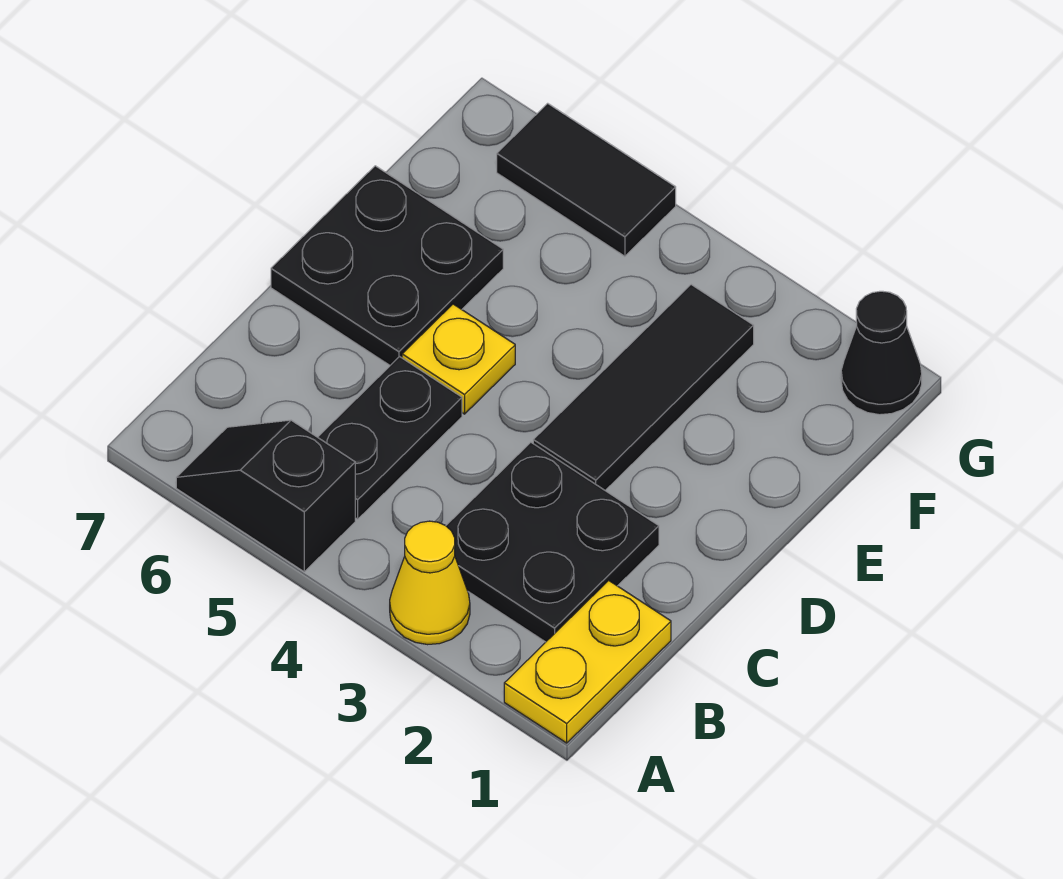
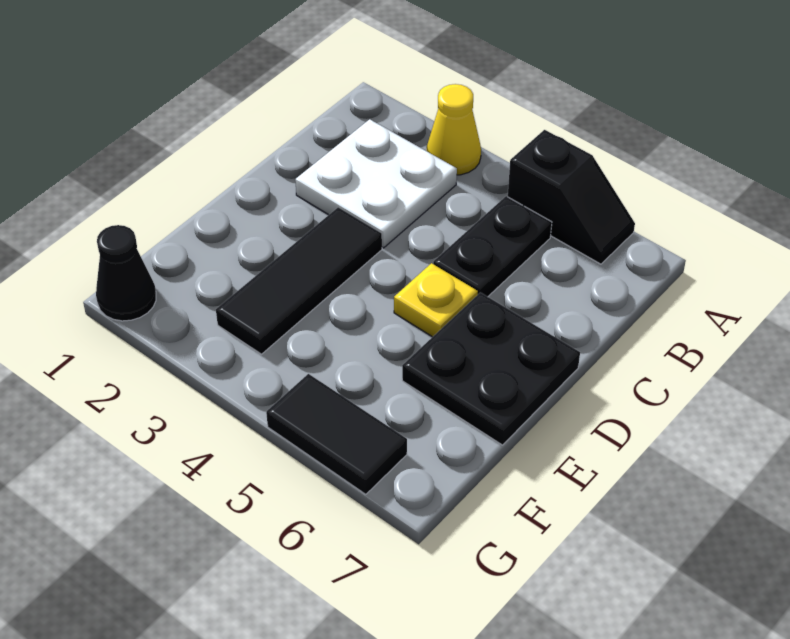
yellow plate A1:B1 level 1 -> none
black plate B2:C3 level 1 -> white plate B2:C3 level 1

